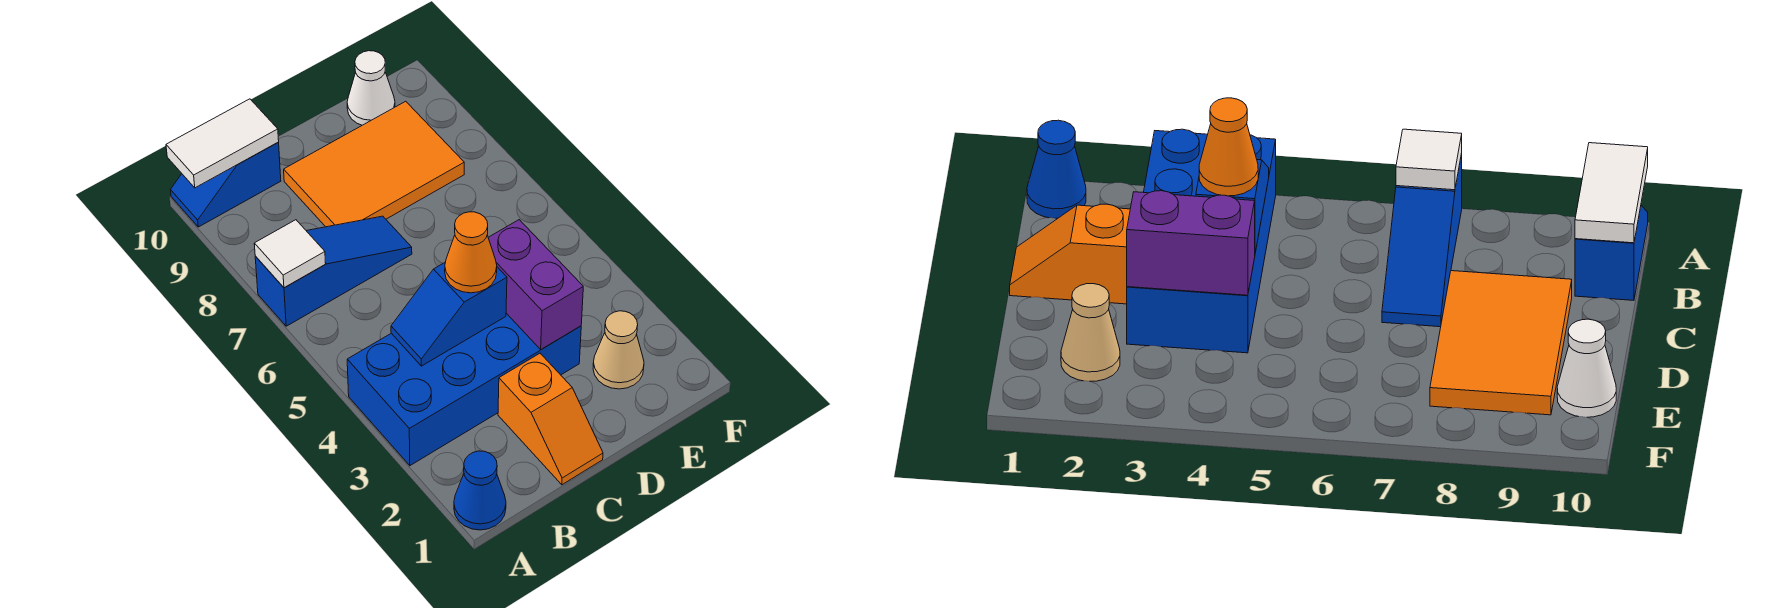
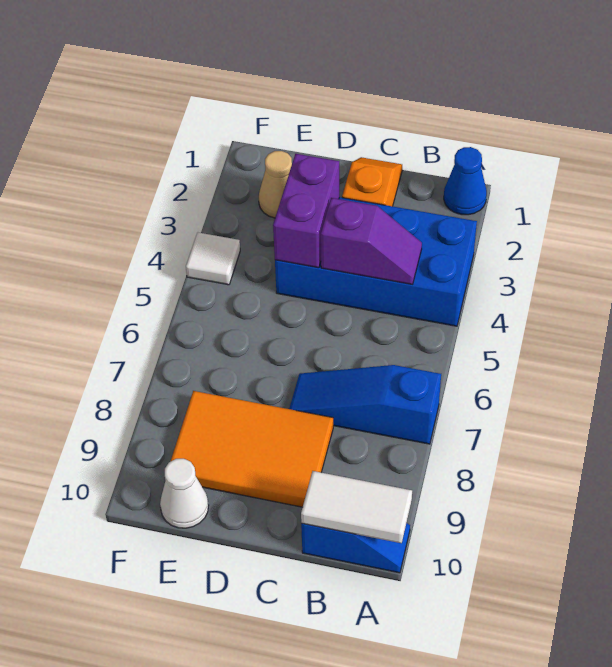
white tile A7 level 2 -> white tile F4 level 1
blue slope B4:C4 level 2 top C -> purple slope B4:C4 level 2 top C
orange cone C4 level 3 -> none

